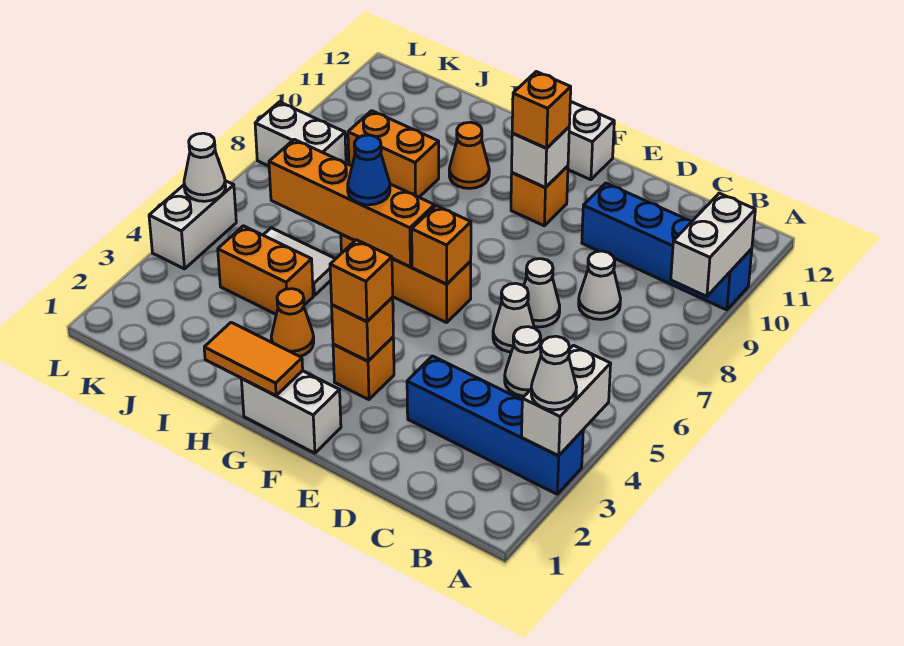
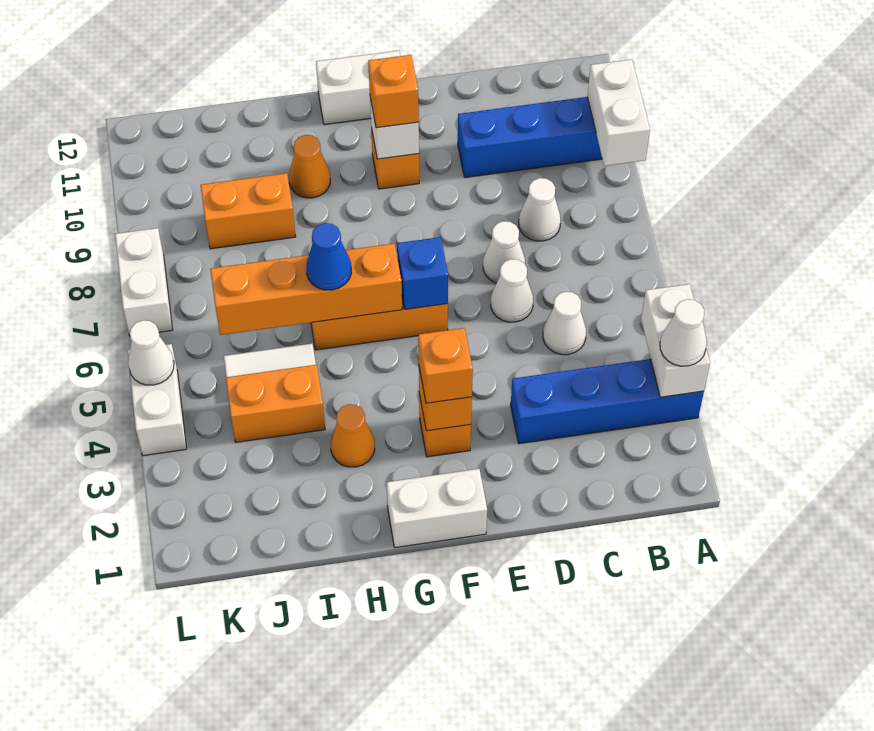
orange brick F6 level 2 -> blue brick F6 level 2
orange tile G1:H1 level 2 -> none
white brick K8:L8 level 1 -> white brick L7:L8 level 1

